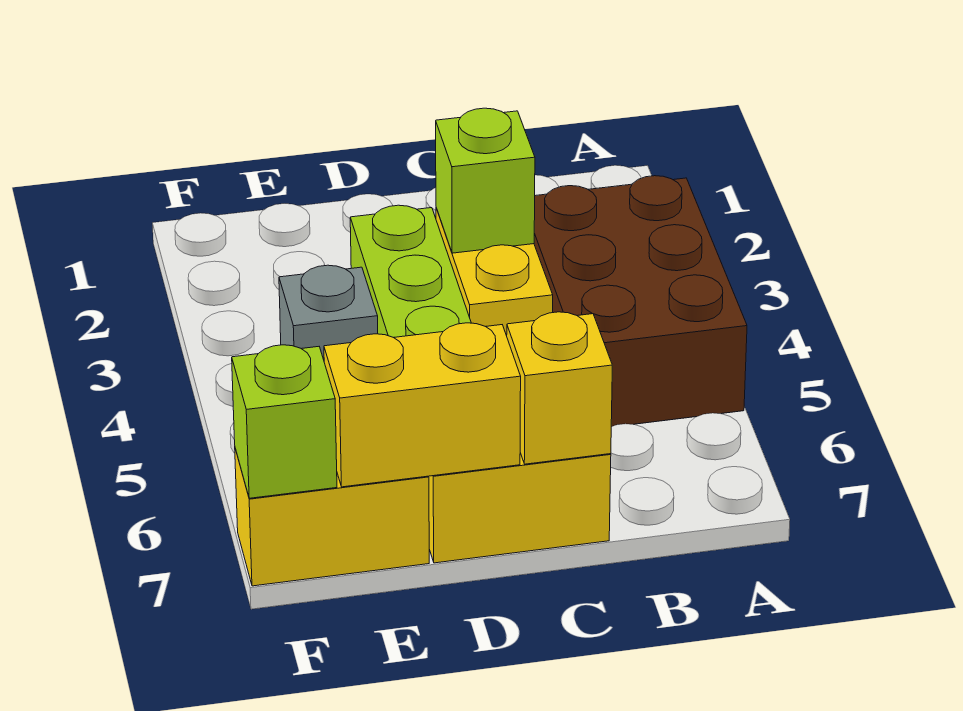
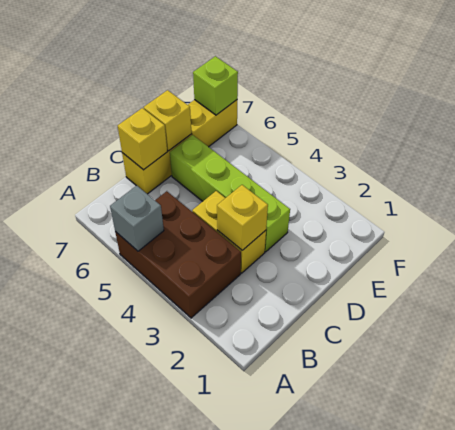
lime brick C3 level 2 -> yellow brick C3 level 2
yellow brick D7:E7 level 2 -> yellow brick D7 level 2
grey brick E4 level 1 -> grey brick A5 level 2

